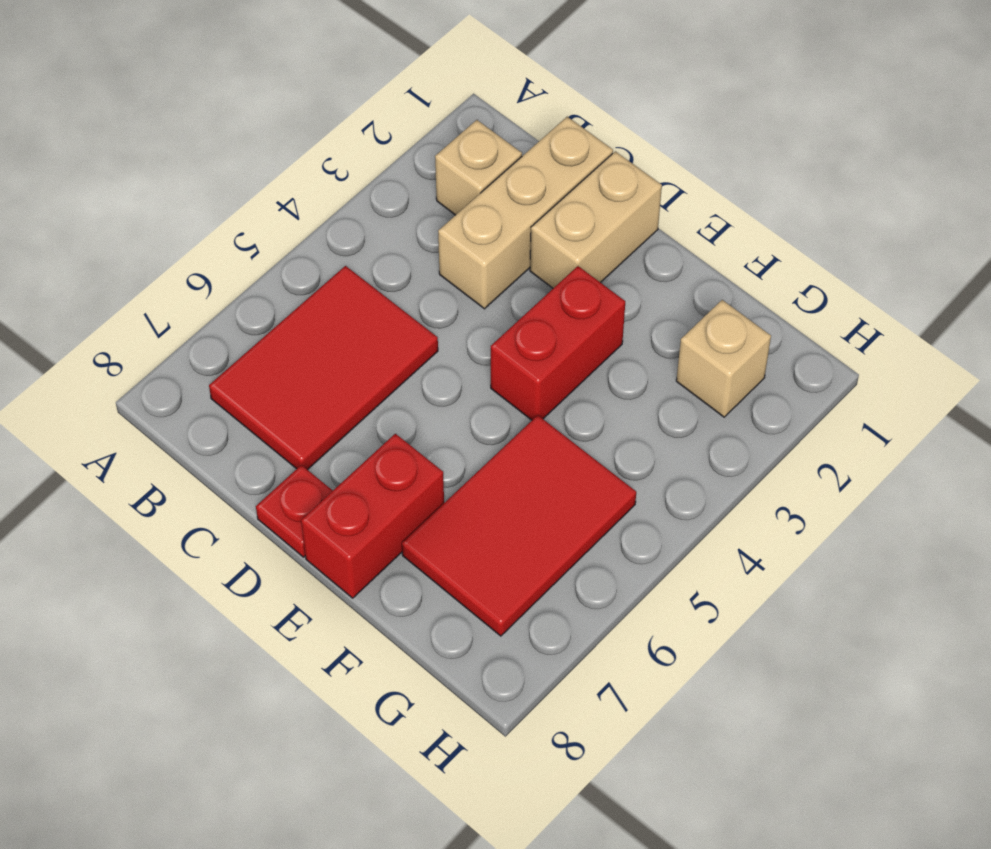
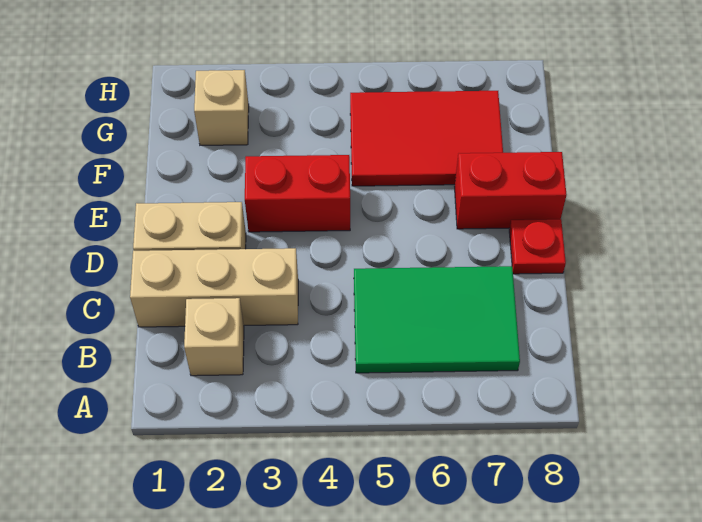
red tile B5:C7 level 1 -> green tile B5:C7 level 1

